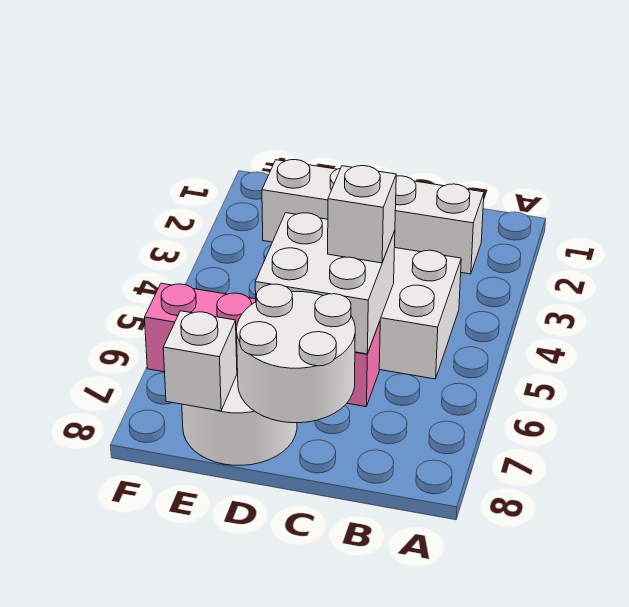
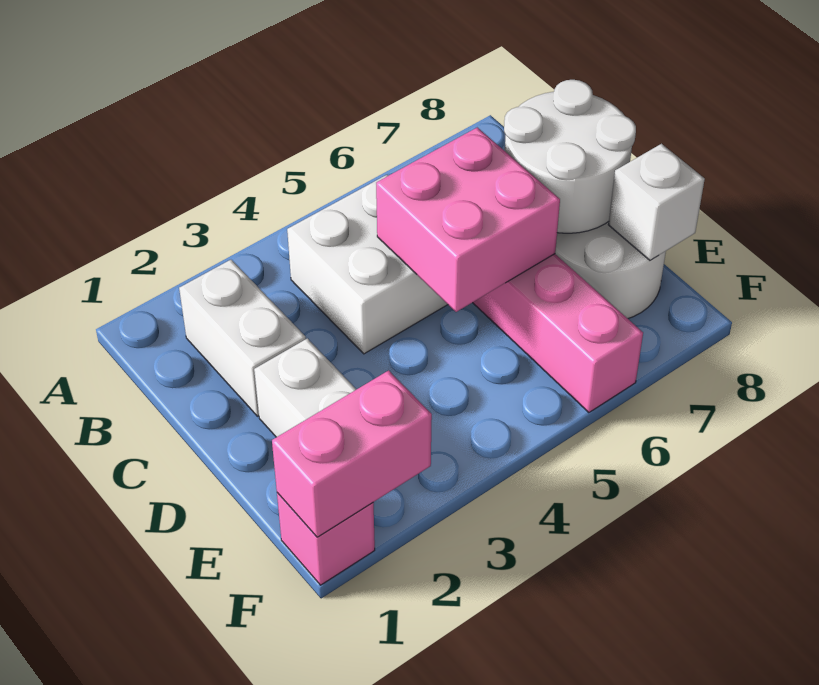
white brick C5:D6 level 2 -> pink brick C5:D6 level 2
white brick C5 level 3 -> none
none -> pink brick F1 level 1
none -> pink brick F1:F2 level 2

